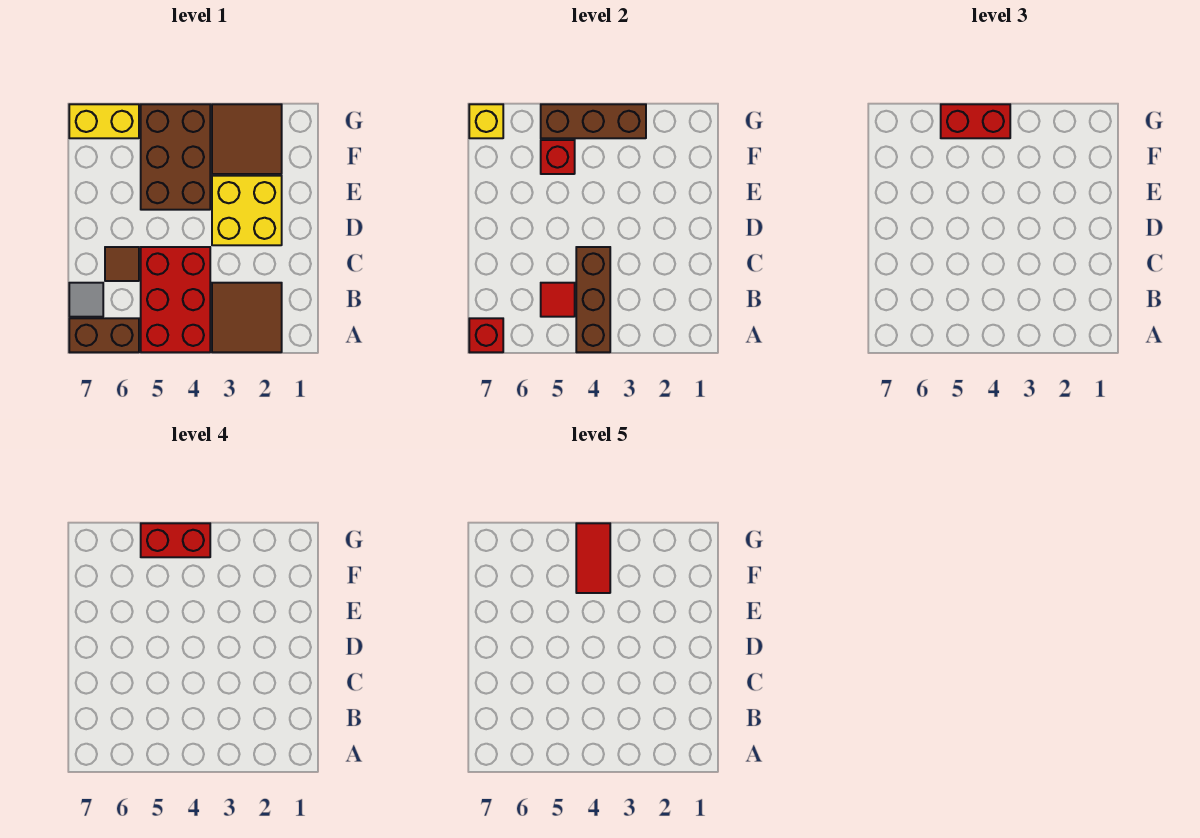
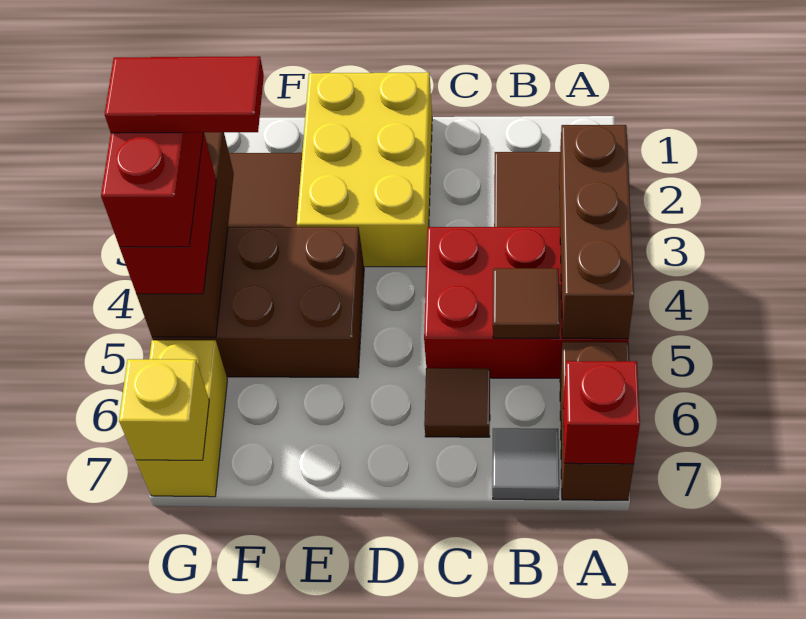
brown brick A4:C4 level 2 -> brown brick A3:A5 level 2
red tile B5 level 2 -> brown tile B5 level 2
yellow brick D2:E3 level 1 -> yellow brick D1:E3 level 1
red brick F5 level 2 -> none

